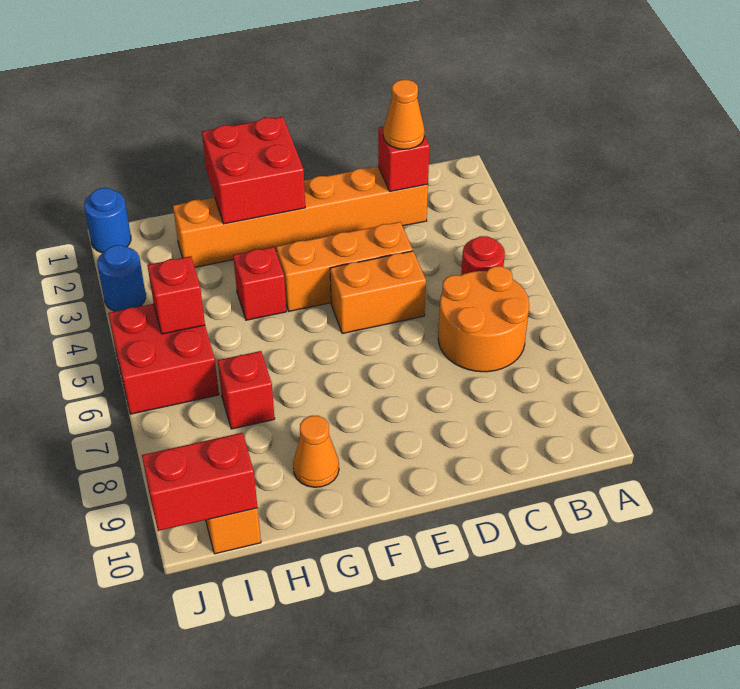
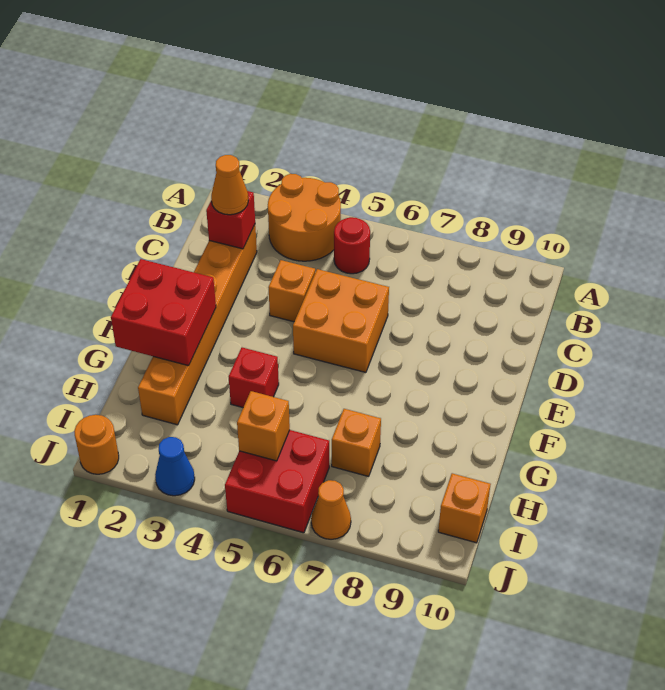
orange round brick B6:C7 level 1 -> orange round brick A3:B4 level 1
orange brick D4:F4 level 1 -> orange brick D4 level 1
orange brick D5:E5 level 1 -> orange brick D5:E6 level 1
orange cone G9 level 1 -> orange cone J7 level 1
red brick H7 level 1 -> orange brick H7 level 1
red brick I5 level 2 -> orange brick I5 level 2
red brick I10:J10 level 2 -> none
blue round brick J1 level 1 -> orange round brick J1 level 1
blue round brick J3 level 1 -> blue cone J3 level 1

